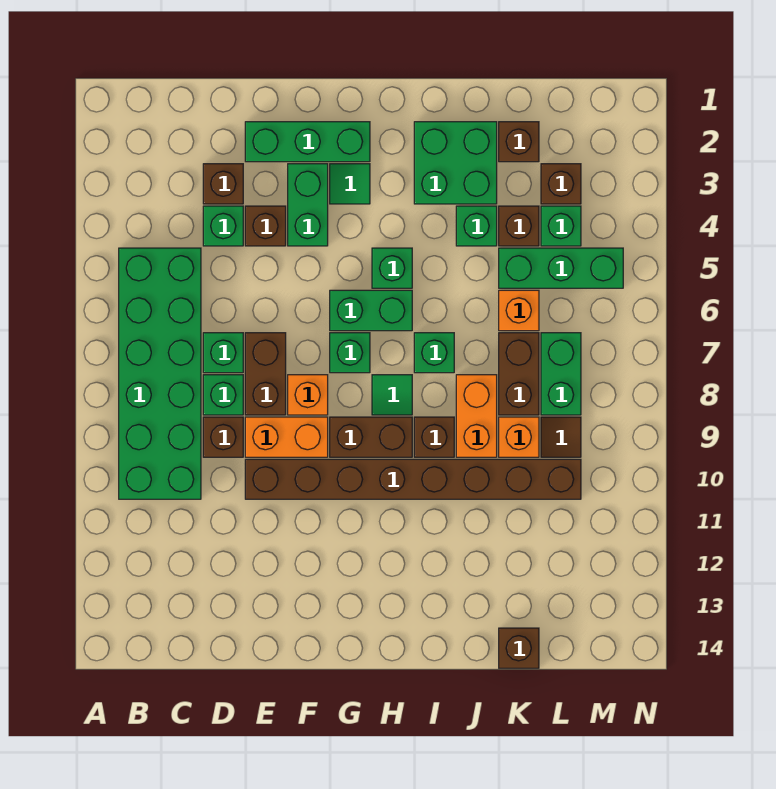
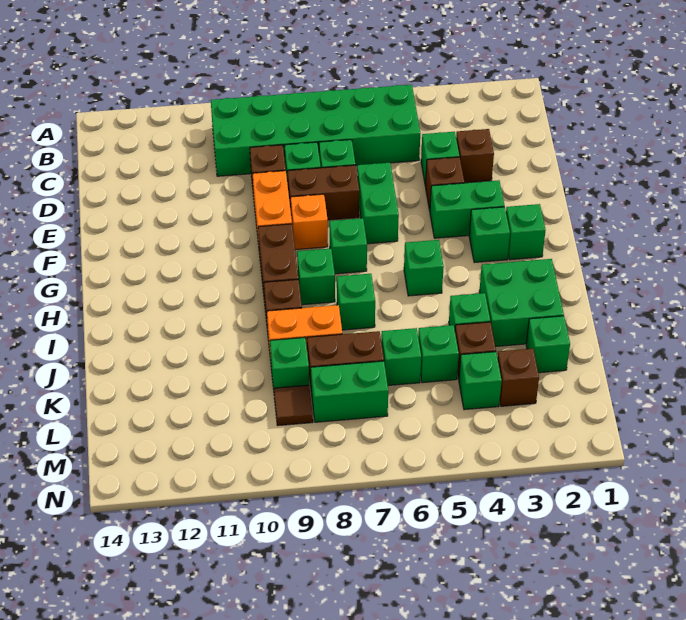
green brick E2:G2 level 1 -> green brick G2 level 1
brown brick E10:L10 level 1 -> none
green tile G3 level 1 -> green brick G3 level 1
green brick G6:H6 level 1 -> green brick E6:F6 level 1
green tile H8 level 1 -> green brick H8 level 1
brown brick K2 level 1 -> green brick K2 level 1
green brick K5:M5 level 1 -> green brick K5 level 1
orange brick K6 level 1 -> green brick K6 level 1
orange brick K9 level 1 -> green brick K9 level 1
brown brick K14 level 1 -> none

